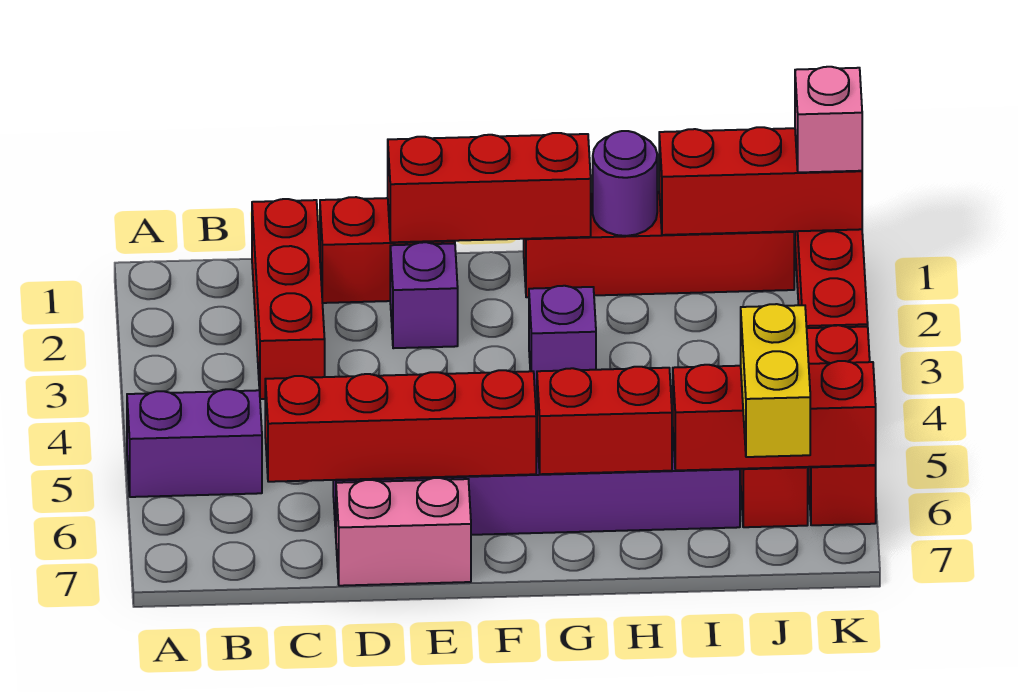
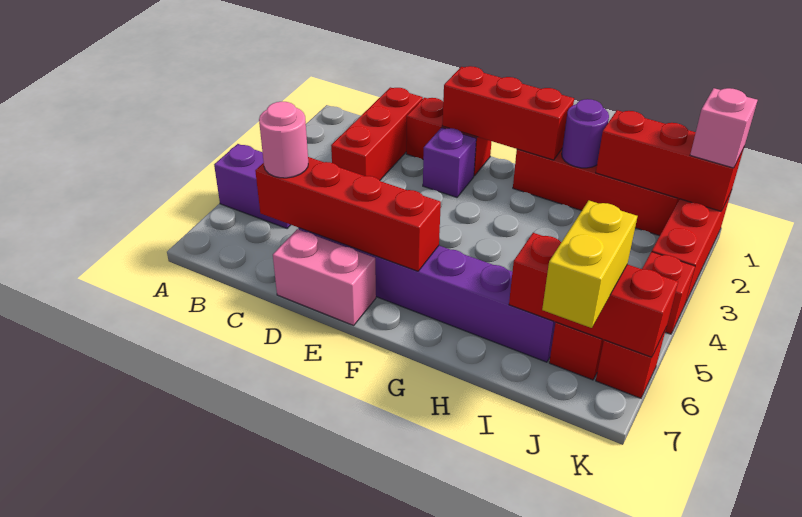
none -> pink round brick C6 level 3
purple brick G3 level 1 -> none
red brick G6:H6 level 2 -> none

